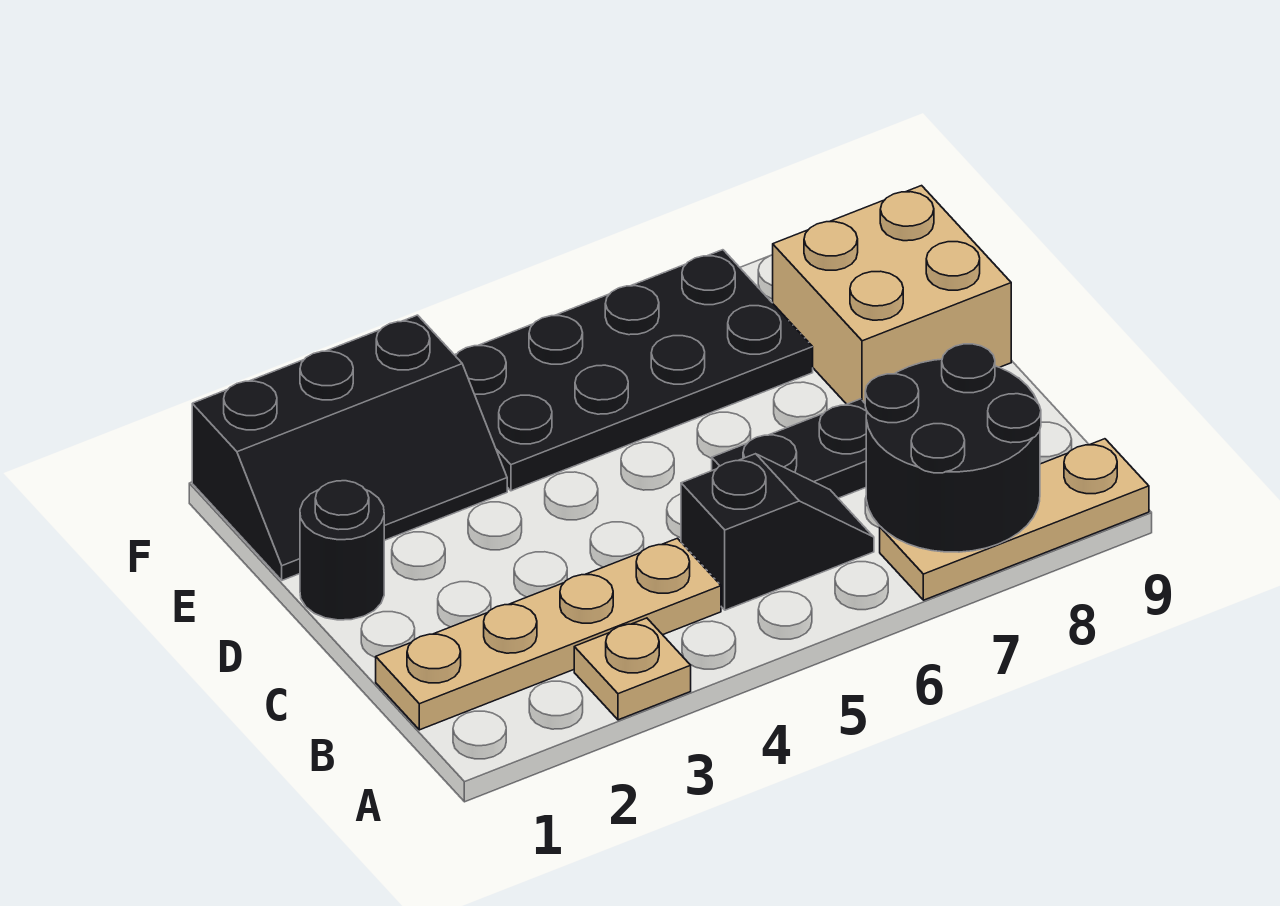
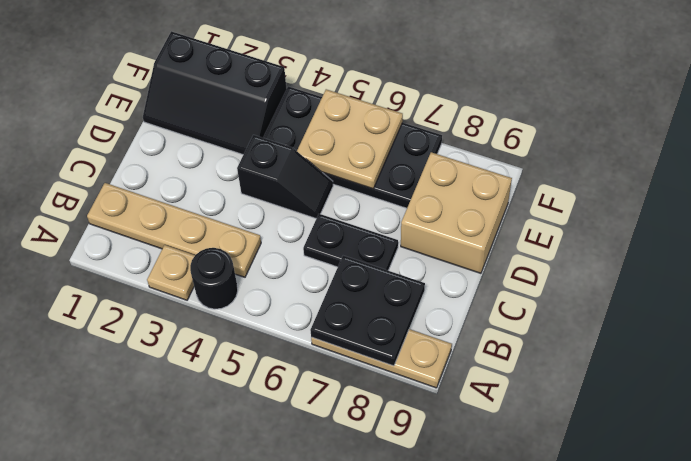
black round brick A7:B8 level 2 -> black plate A7:B8 level 2
black slope B5:B6 level 1 top 5 -> black slope D4:D5 level 1 top 4
black round brick D1 level 1 -> black round brick A4 level 1
none -> tan plate E5:F6 level 2

